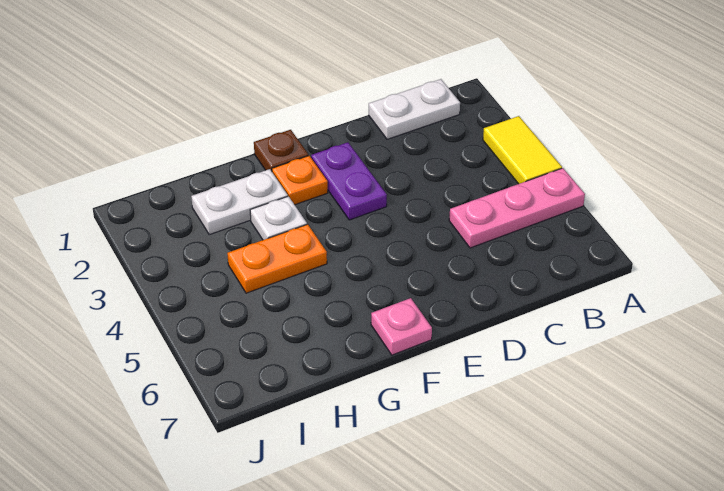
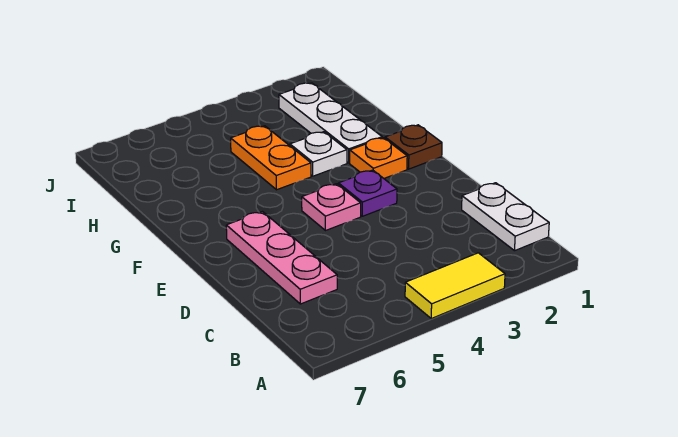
pink plate A5:C5 level 1 -> pink plate C6:E6 level 1
purple plate E2:E3 level 1 -> purple plate E3 level 1
pink plate F7 level 1 -> pink plate E4 level 1
white plate G2:H2 level 1 -> white plate G2:I2 level 1

